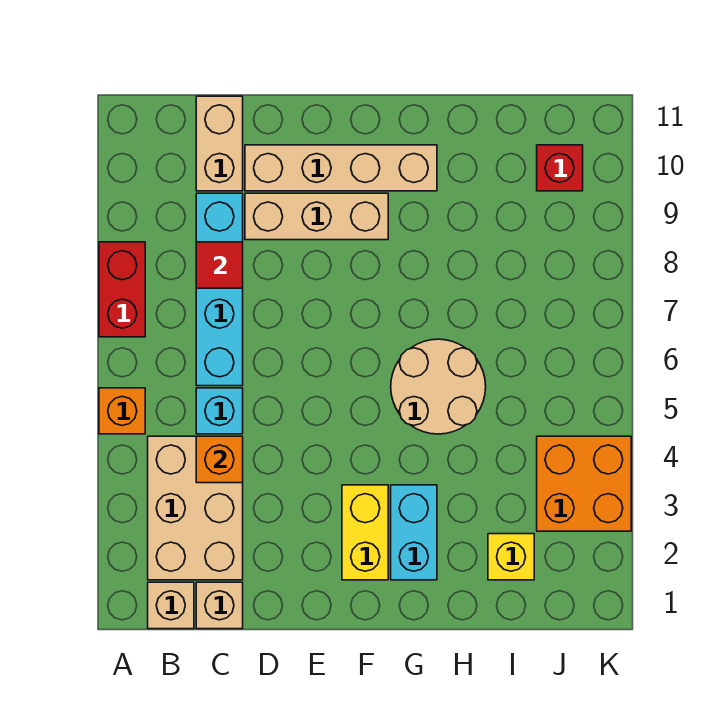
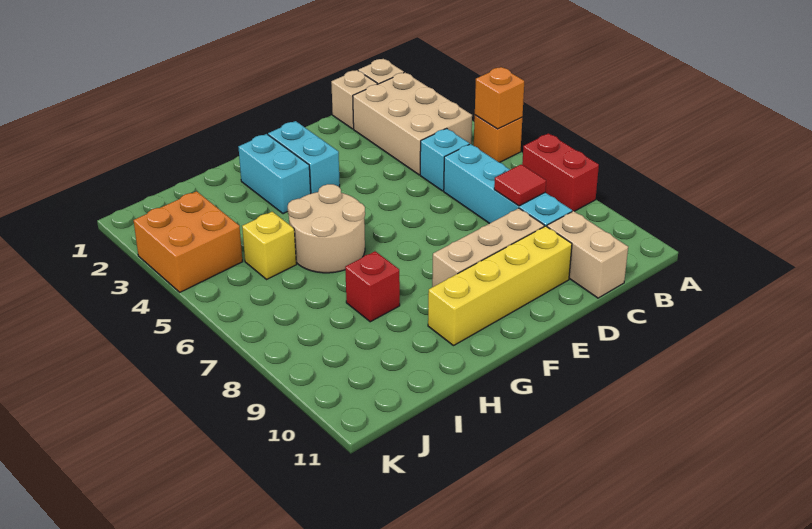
orange brick C4 level 2 -> orange brick A5 level 2
tan brick D10:G10 level 1 -> yellow brick D10:G10 level 1
yellow brick F2:F3 level 1 -> cyan brick F2:F3 level 1
yellow brick I2 level 1 -> yellow brick I5 level 1
red brick J10 level 1 -> red brick H8 level 1

